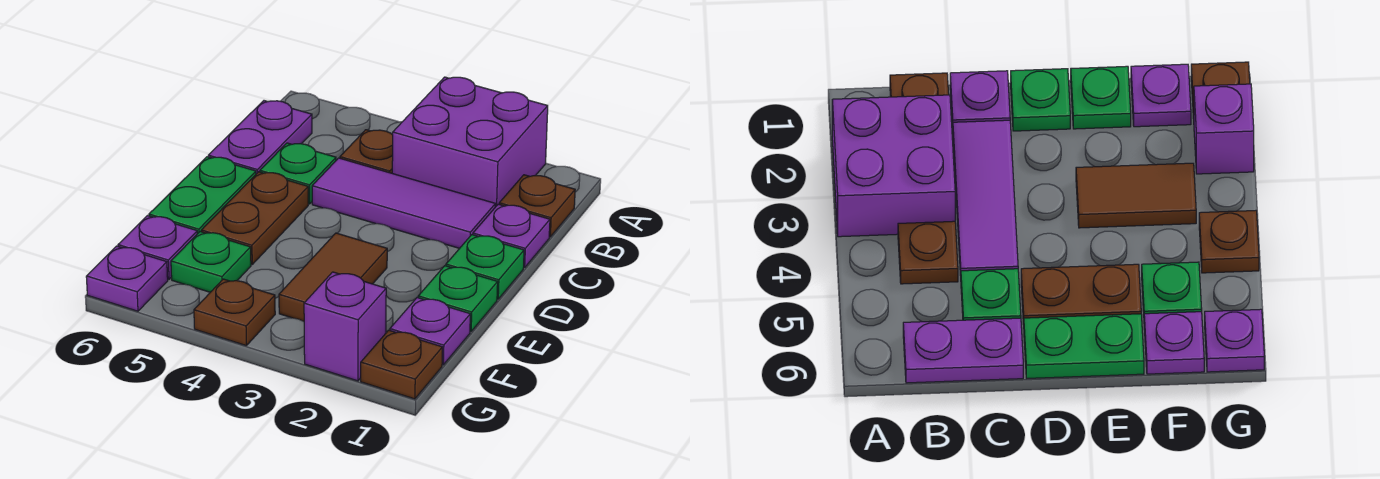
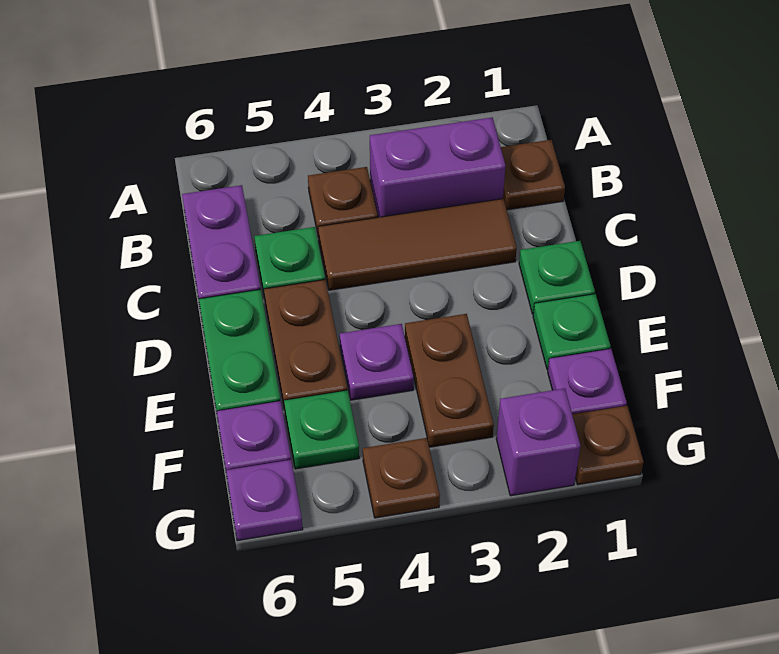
purple brick A2:B3 level 1 -> purple brick B2:B3 level 1
purple plate C1 level 1 -> purple plate E4 level 1
purple tile C2:C4 level 1 -> brown tile C2:C4 level 1
brown tile E3:F3 level 1 -> brown plate E3:F3 level 1

